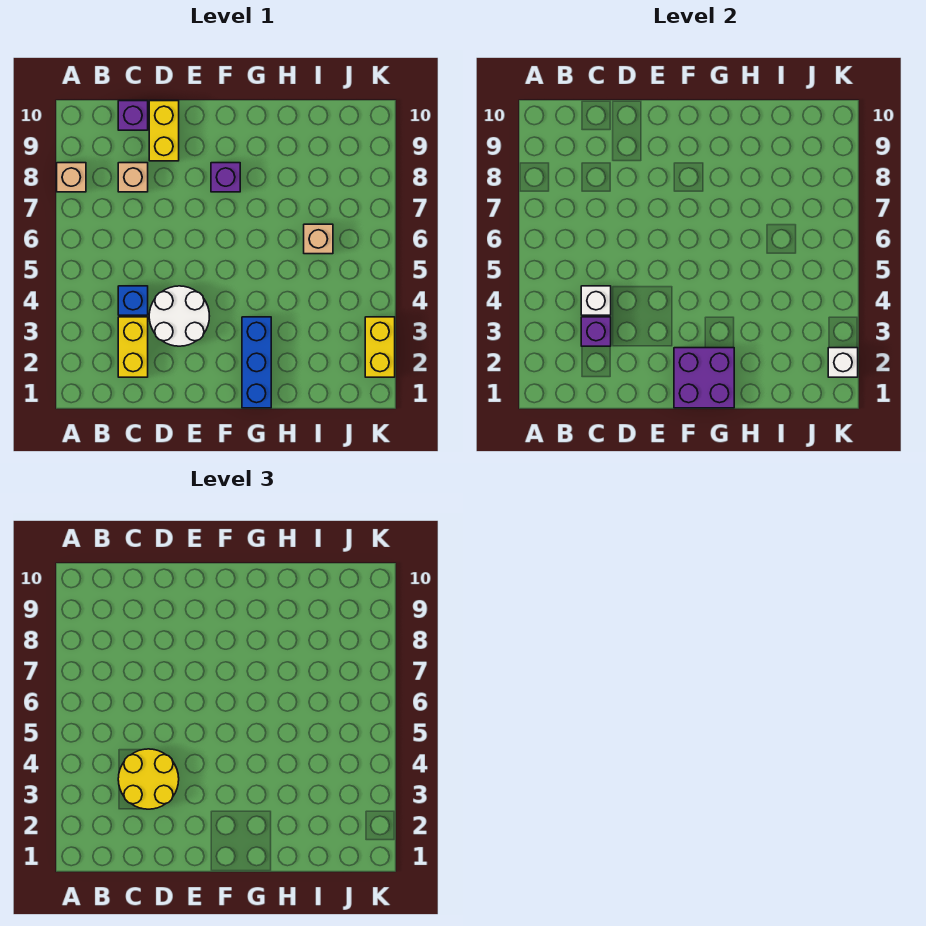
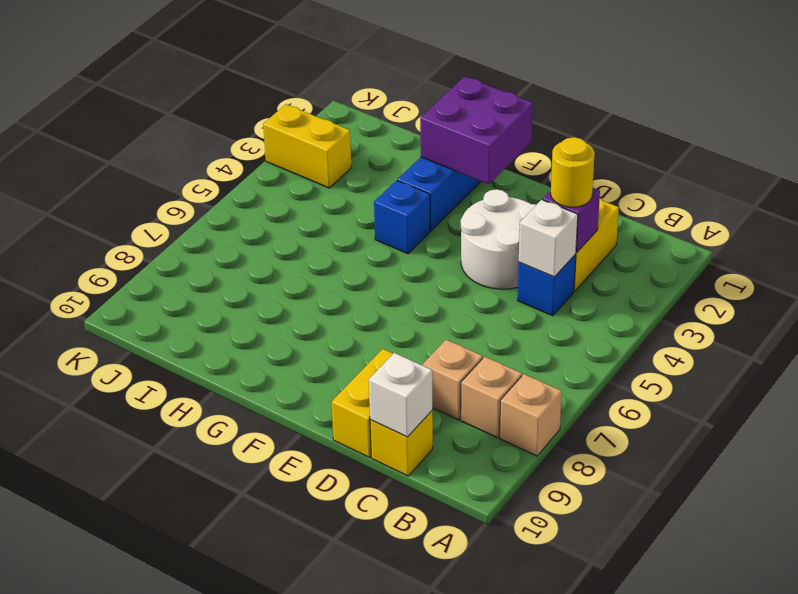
yellow round brick C3:D4 level 3 -> yellow round brick C3 level 3
purple brick C10 level 1 -> yellow brick C10 level 1
purple brick F8 level 1 -> none
none -> blue brick G4 level 1
tan brick I6 level 1 -> tan brick B8 level 1
yellow brick K2:K3 level 1 -> yellow brick J3:K3 level 1
white brick K2 level 2 -> white brick C10 level 2

